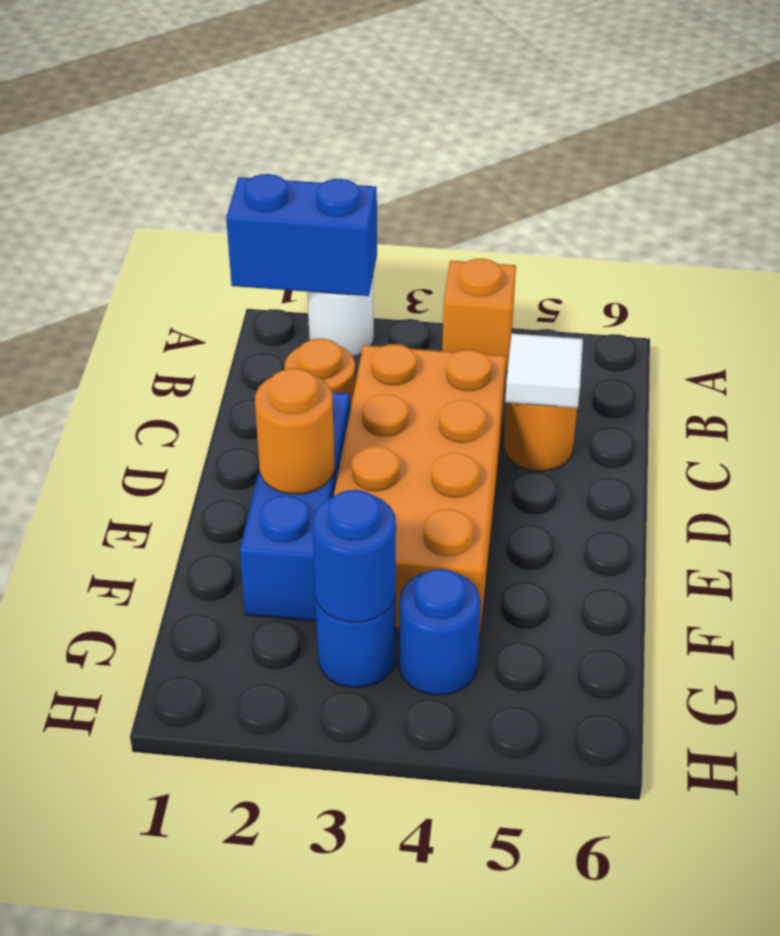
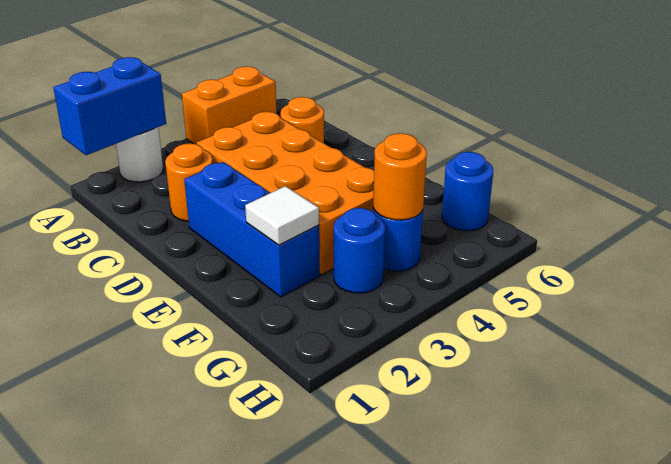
orange brick A4 level 1 -> orange brick A4:A5 level 1
white tile C5 level 2 -> white tile F2 level 2
orange round brick E2 level 2 -> orange round brick G4 level 2
blue round brick G3 level 2 -> blue round brick G6 level 1

